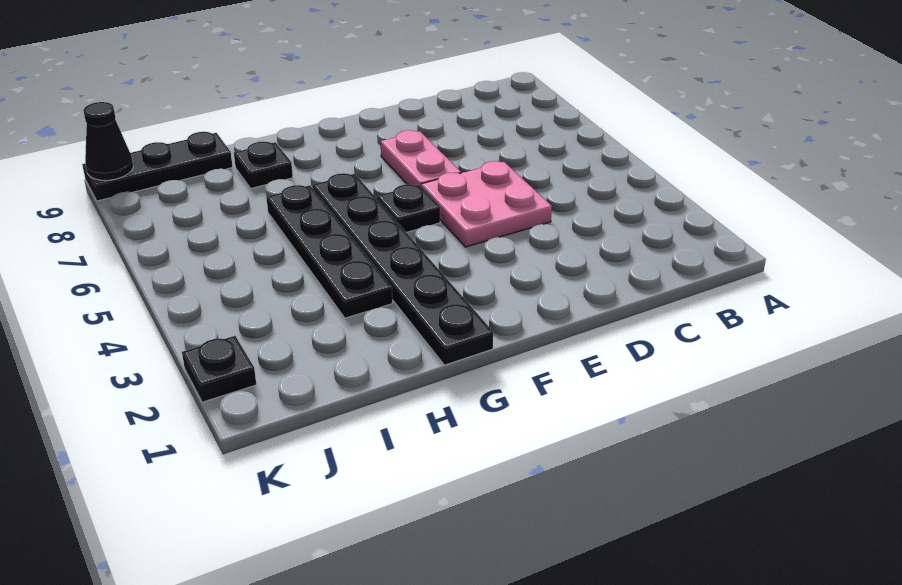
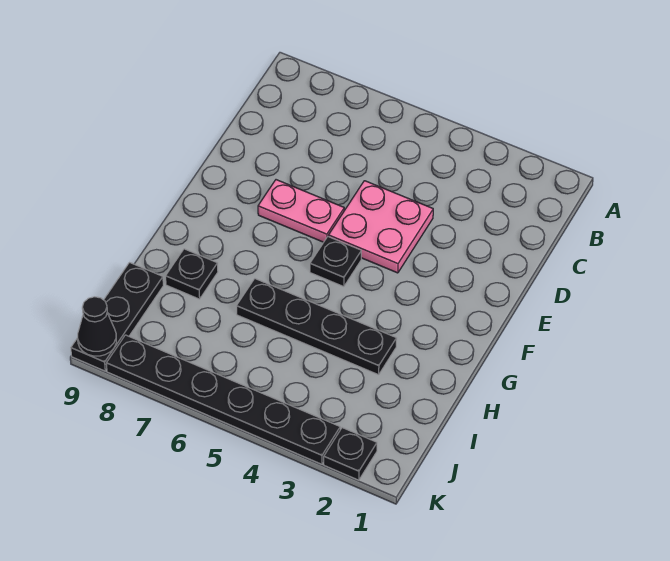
black plate G1:G6 level 1 -> black plate K3:K8 level 1

